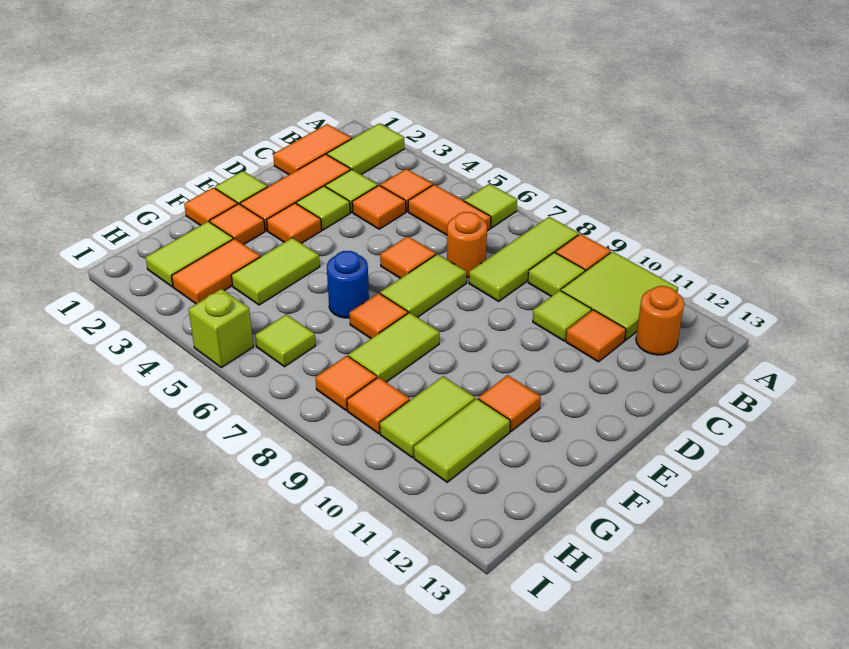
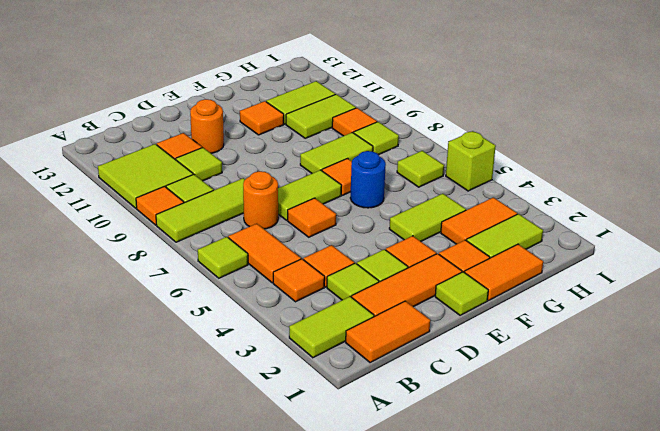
orange round brick B12 level 1 -> orange round brick D11 level 1
orange tile F1 level 1 -> orange tile F1:G1 level 1
orange tile H8 level 1 -> lime tile H8 level 1

